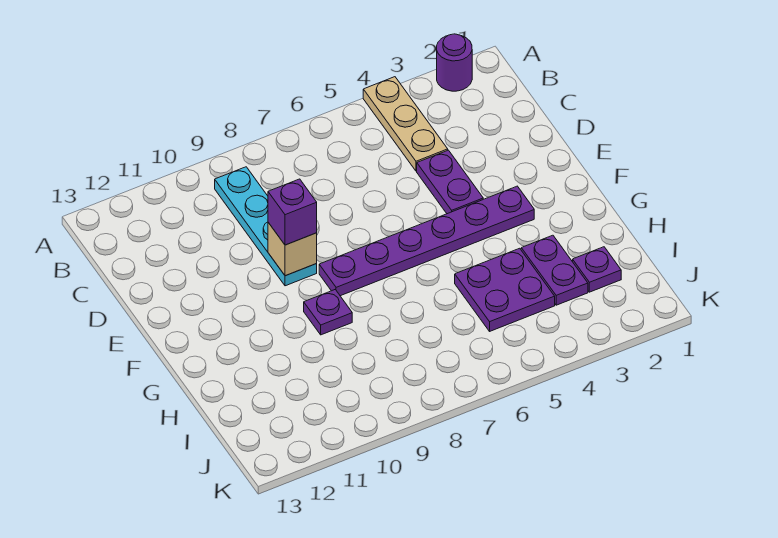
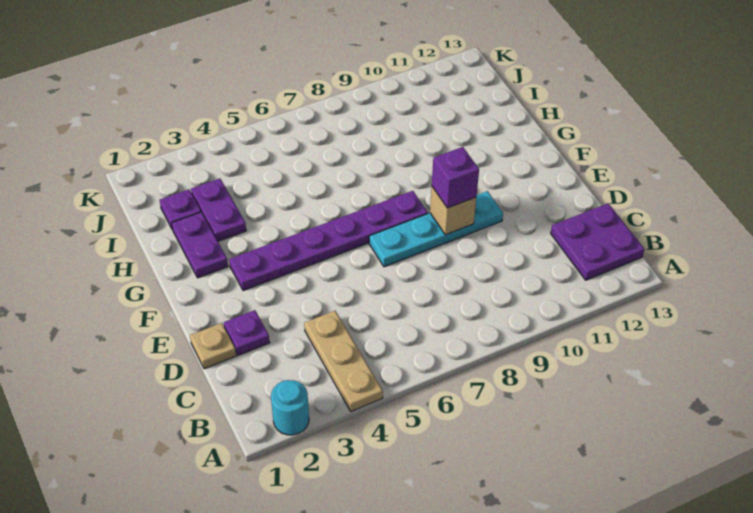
purple round brick A2 level 1 -> cyan round brick A2 level 1
cyan plate B9:E9 level 1 -> cyan plate E7:E10 level 1
none -> tan plate D1 level 1
purple plate D4:E4 level 1 -> purple plate G2:H2 level 1
purple plate G9 level 1 -> purple plate D2 level 1
purple plate H4:I5 level 1 -> purple plate B12:C13 level 1

